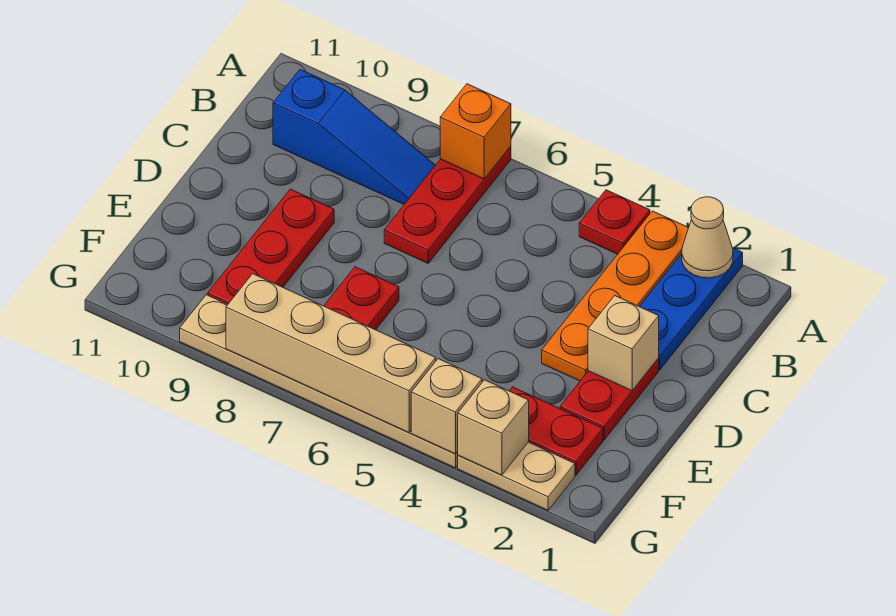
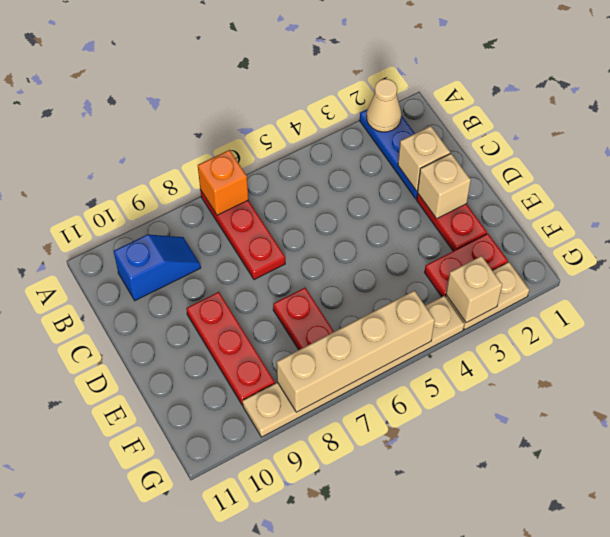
orange plate A3:D3 level 1 -> none
red plate A4 level 1 -> none
blue slope B8:B10 level 1 top 10 -> blue slope B9:B10 level 1 top 10
tan brick G4 level 2 -> tan brick C2 level 2

